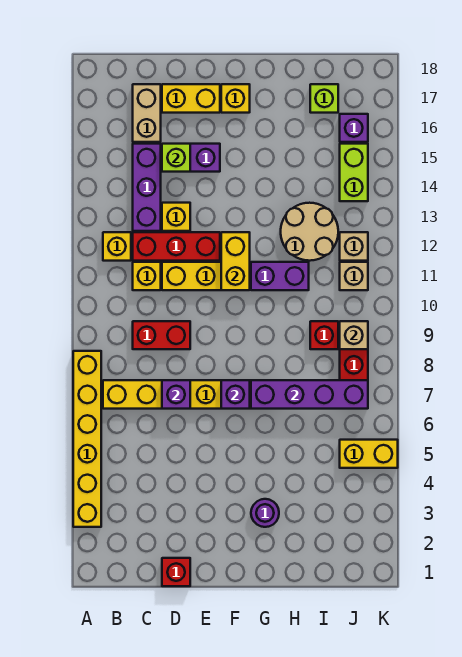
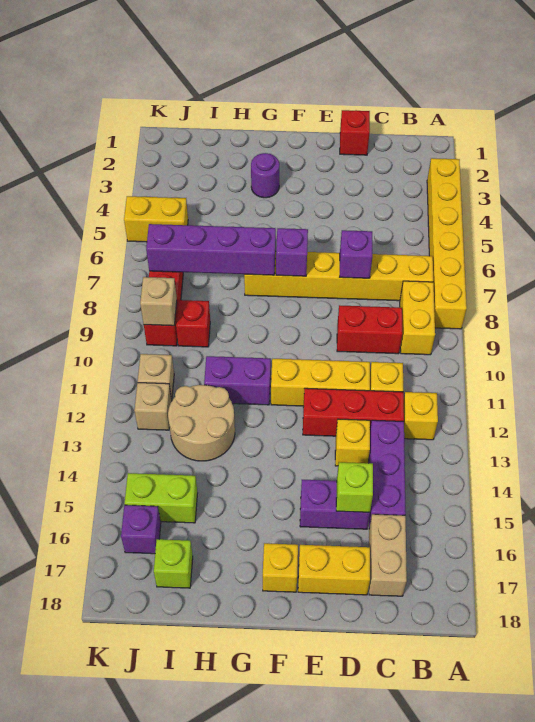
yellow brick F11:F12 level 2 -> yellow brick B8:B9 level 1
lime brick J14:J15 level 1 -> lime brick I15:J15 level 1

